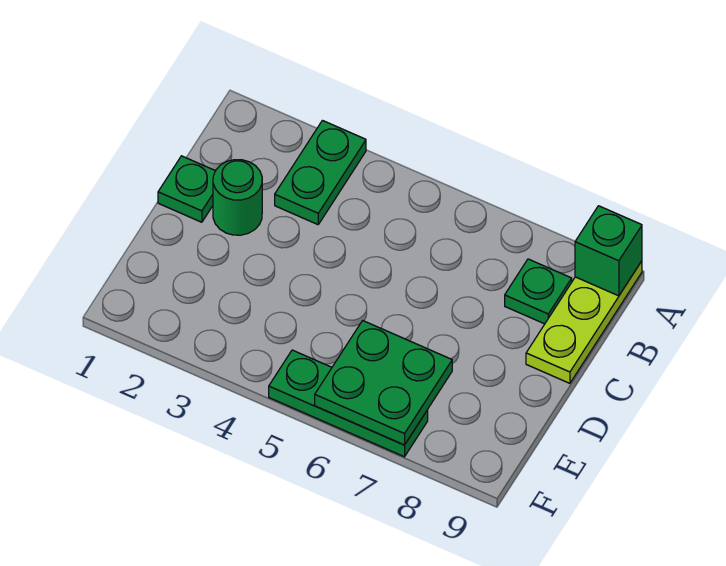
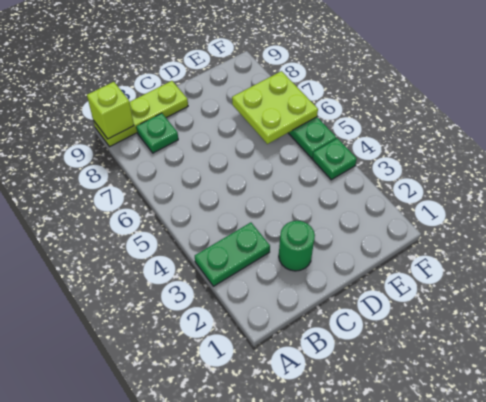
green brick A9 level 2 -> lime brick A9 level 2
green plate C1 level 1 -> green plate F4 level 1
green plate E6:F7 level 2 -> lime plate E6:F7 level 2

